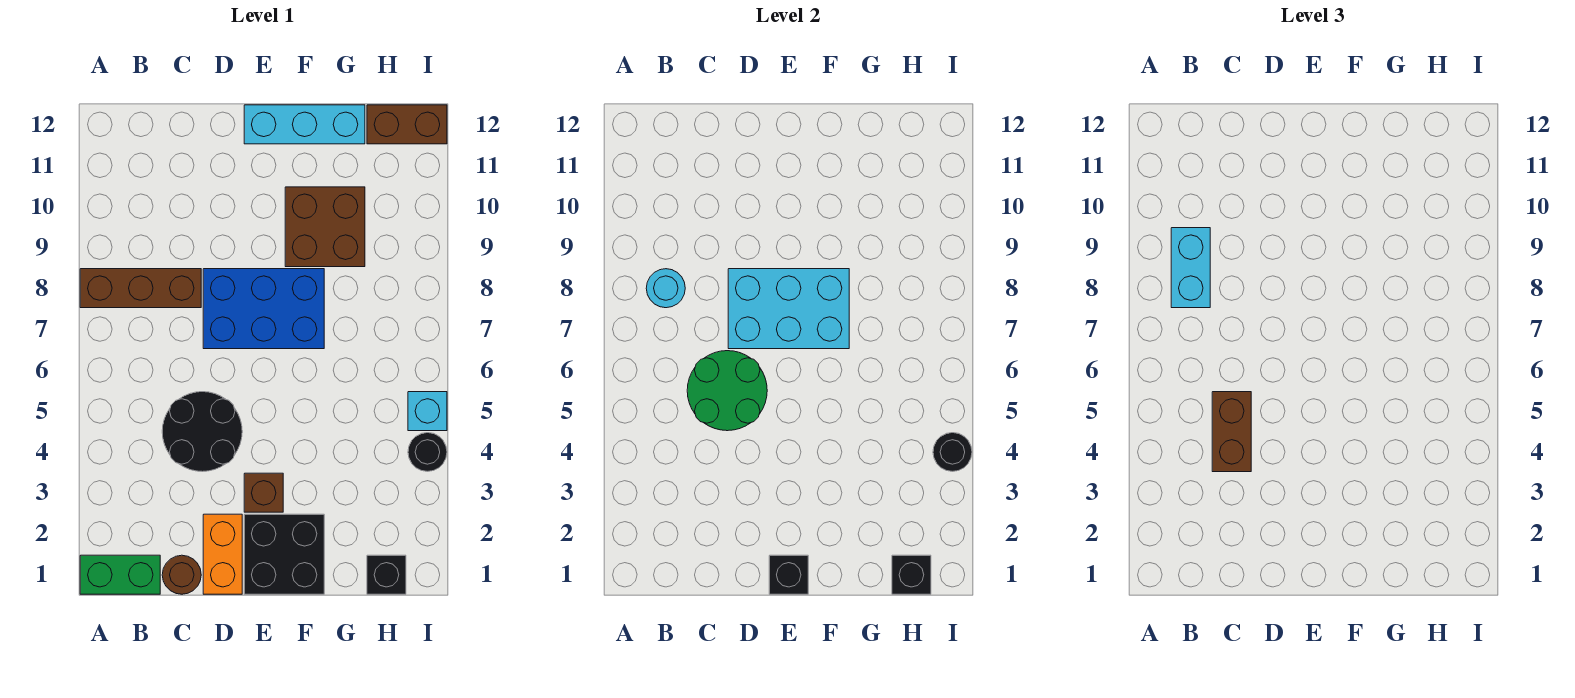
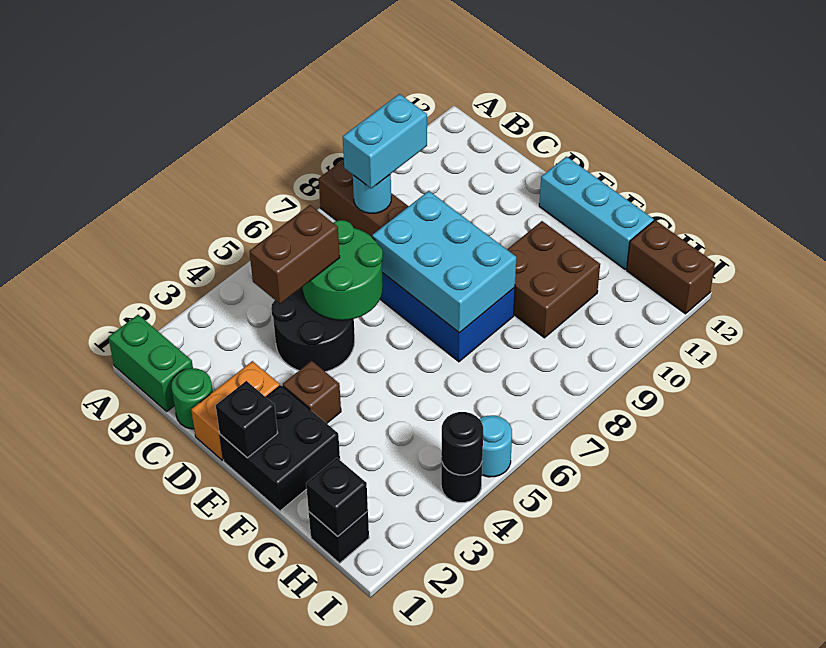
brown round brick C1 level 1 -> green round brick C1 level 1
cyan brick I5 level 1 -> cyan round brick I5 level 1

